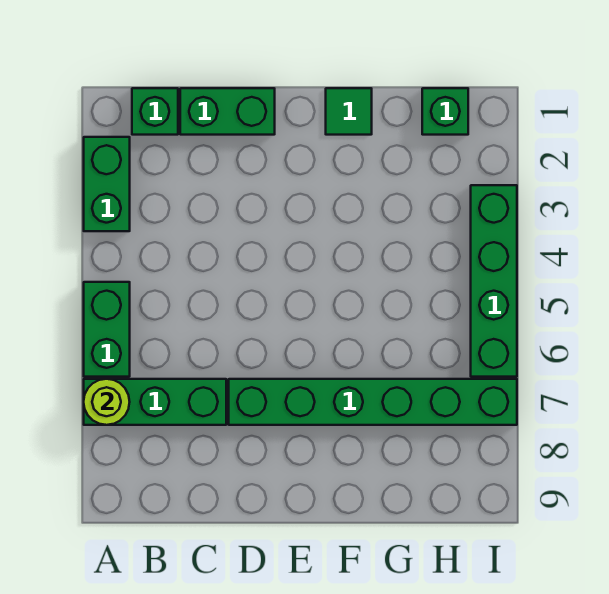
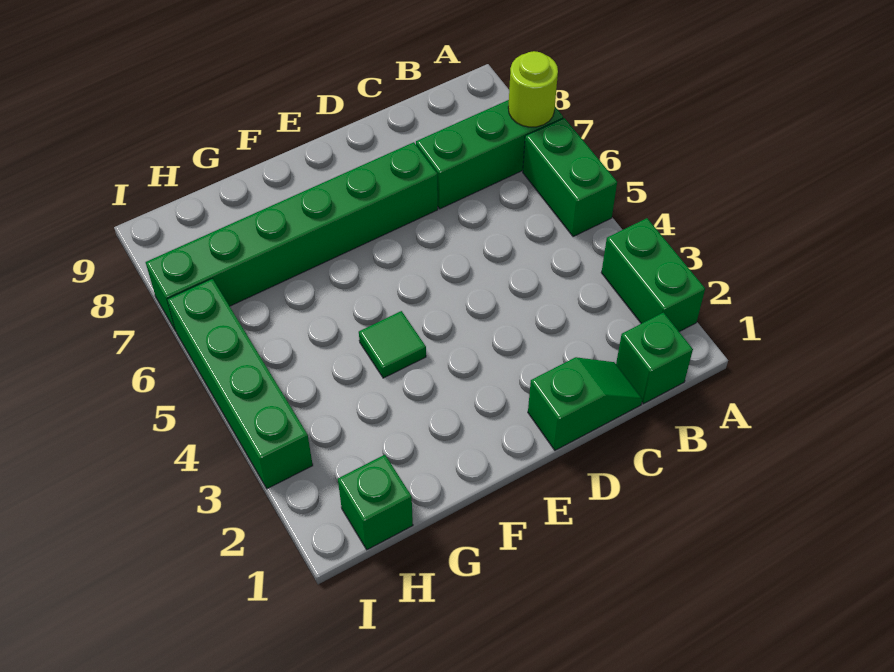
green brick C1:D1 level 1 -> green slope C1:D1 level 1 top D
green tile F1 level 1 -> green tile F4 level 1

